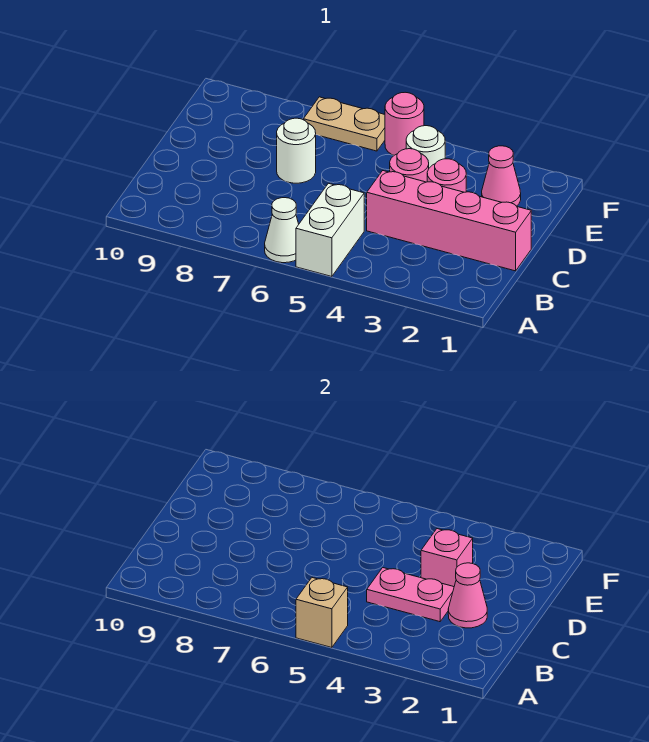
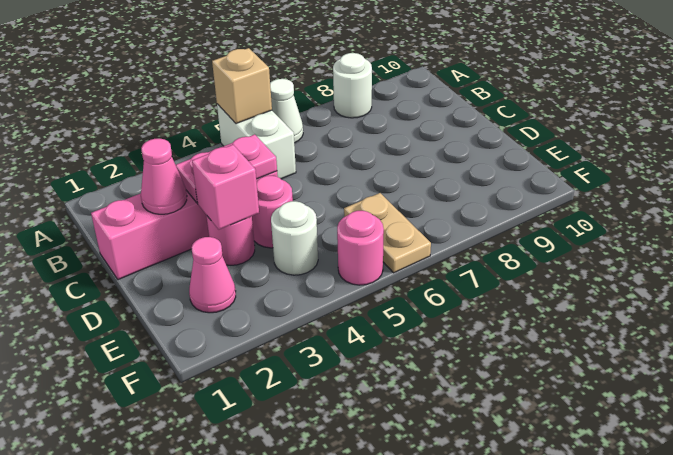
white round brick D7 level 1 -> white round brick A8 level 1
tan plate F6:F7 level 1 -> tan plate E6:F6 level 1

